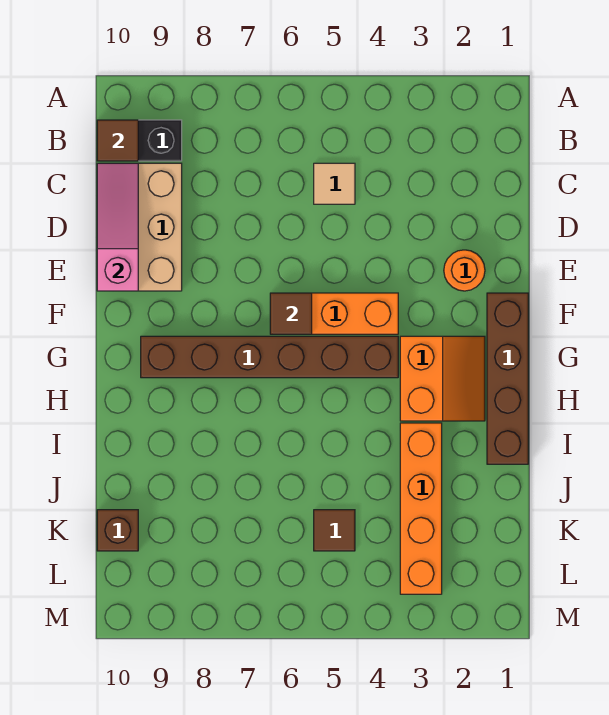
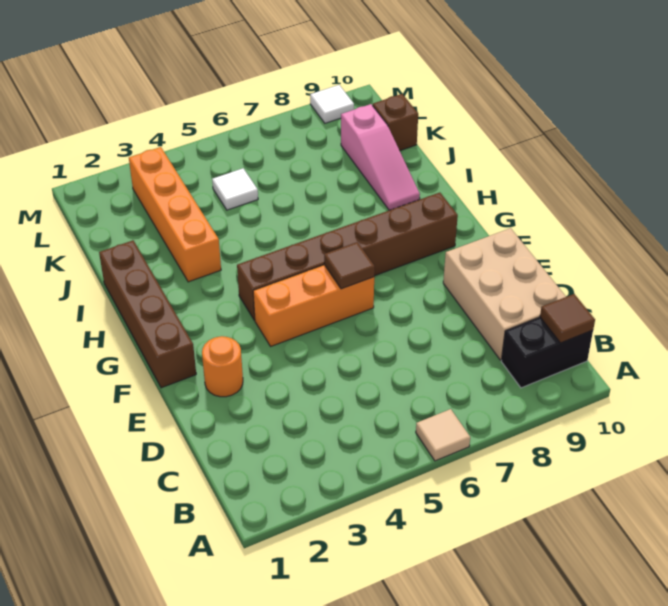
tan tile C5 level 1 -> tan tile A6 level 1
pink slope C10:E10 level 2 top E -> pink slope I9:K9 level 1 top K
orange slope G2:H3 level 1 top 3 -> none
brown tile K5 level 1 -> white tile K5 level 1
none -> white tile M9 level 1

